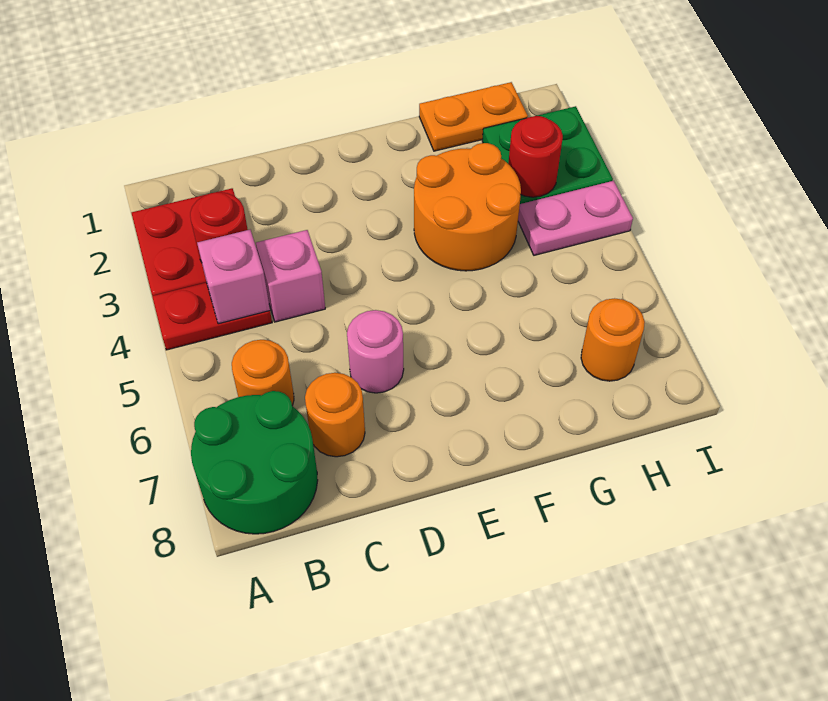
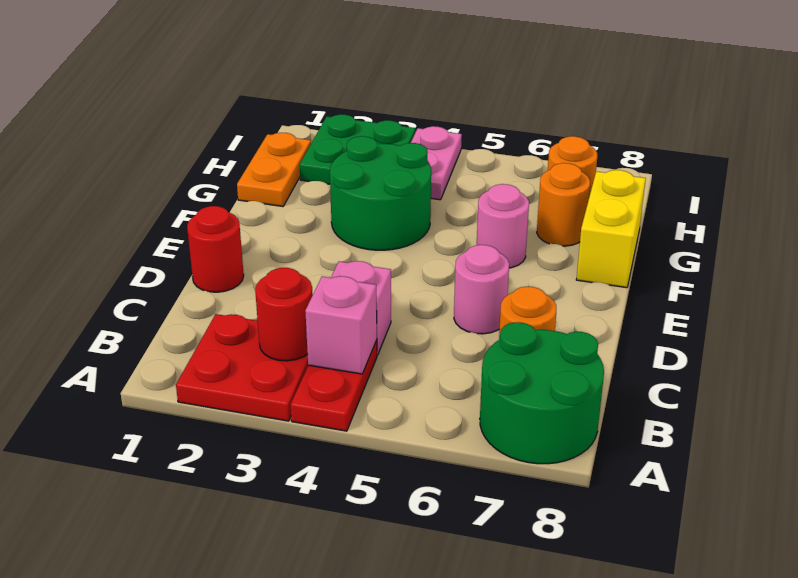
orange round brick B6 level 1 -> orange round brick G7 level 1
orange round brick F3:G4 level 1 -> green round brick F3:G4 level 1
none -> pink round brick F6 level 1
none -> yellow brick F8:G8 level 1
red round brick H3 level 2 -> red round brick D1 level 1

